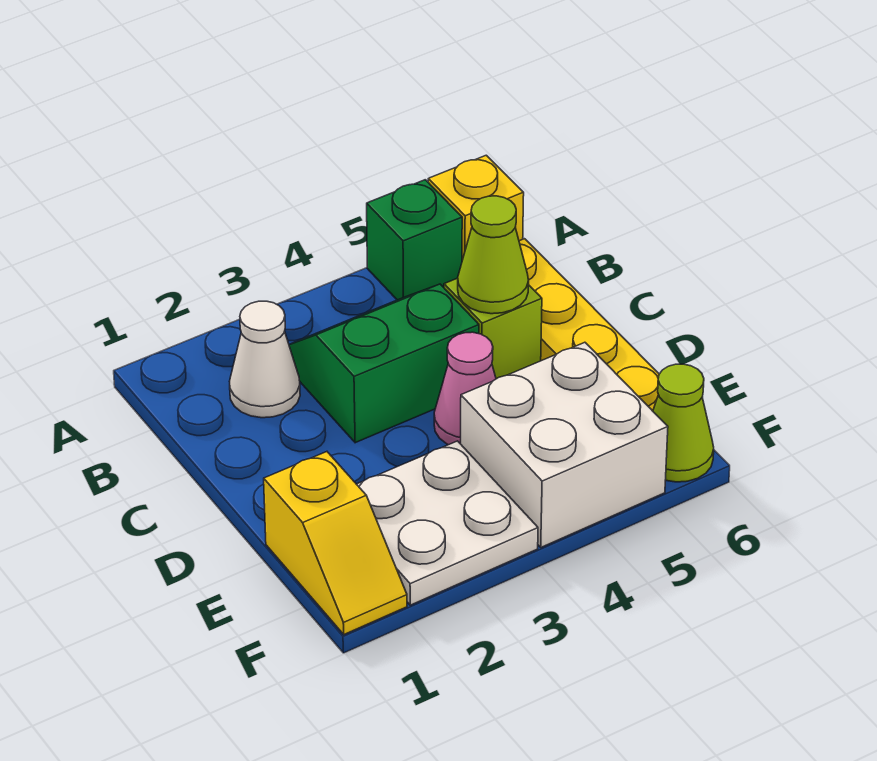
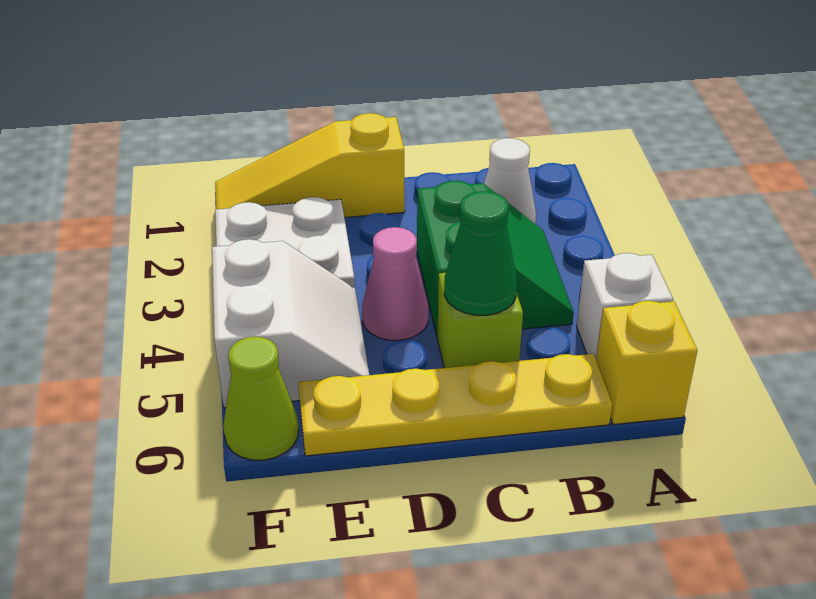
green brick A5 level 1 -> white brick A5 level 1
lime cone C5 level 2 -> green cone C5 level 2
yellow slope E1:F1 level 1 top E -> yellow slope D1:F1 level 1 top D
white brick E4:F5 level 1 -> white slope E4:F5 level 1 top F

